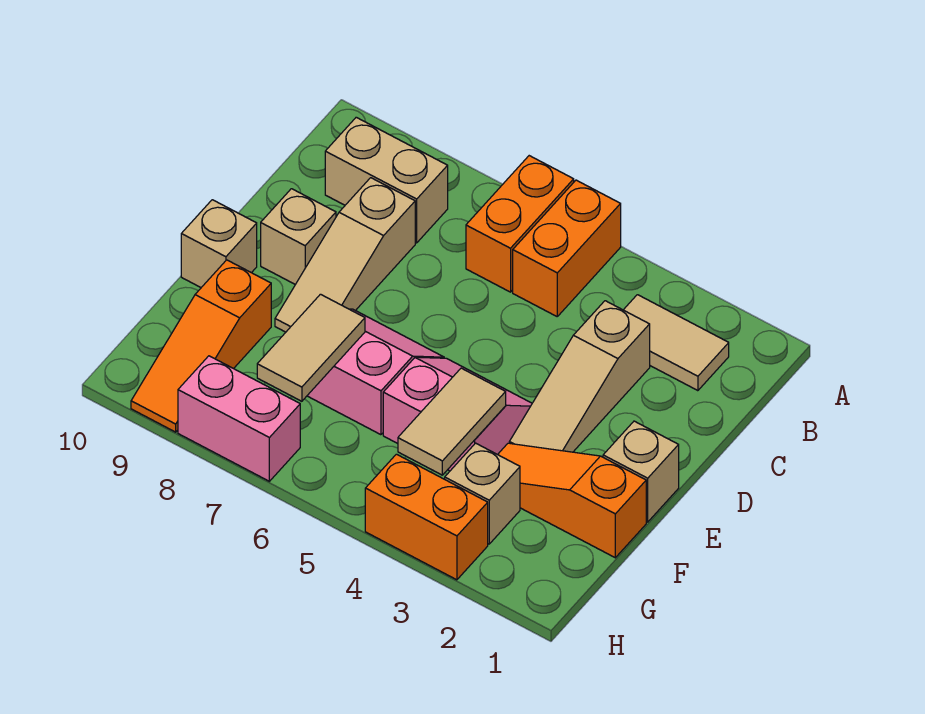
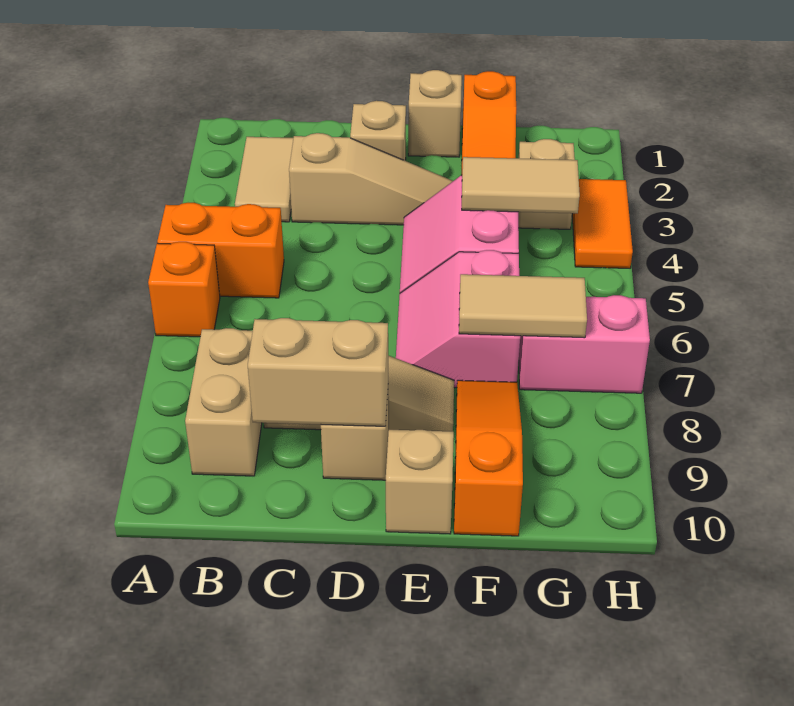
orange brick A6:B6 level 1 -> orange brick A6 level 1
none -> tan brick C9:D9 level 2
none -> tan brick D2 level 1
orange slope F9:H9 level 1 top F -> orange slope F8:F10 level 1 top 10
orange brick H3:H4 level 1 -> orange tile H3:H4 level 1
pink brick H7:H8 level 1 -> pink brick G7:H7 level 1

